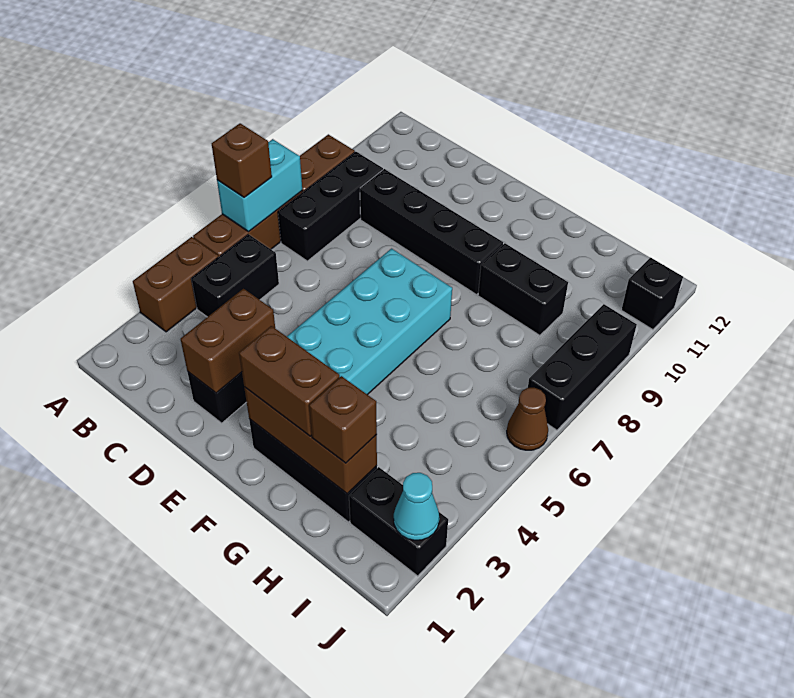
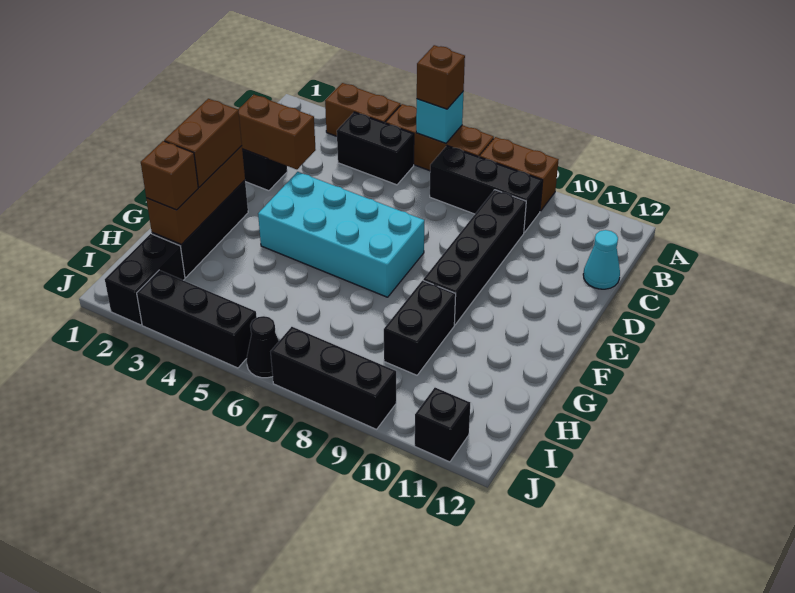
cyan brick A6:A7 level 2 -> cyan brick A6 level 2
cyan cone J2 level 2 -> cyan cone C12 level 1
none -> black brick J3:J5 level 1
brown cone J6 level 1 -> black cone J6 level 1

